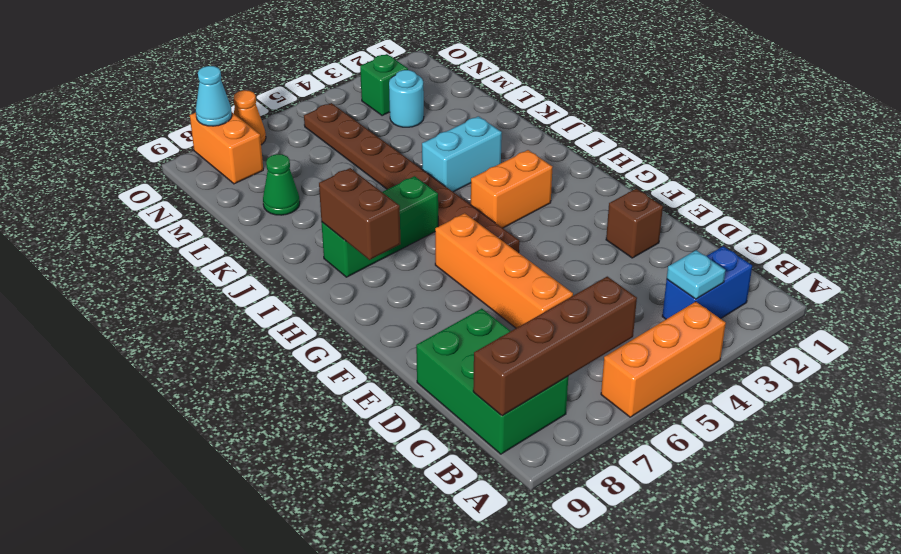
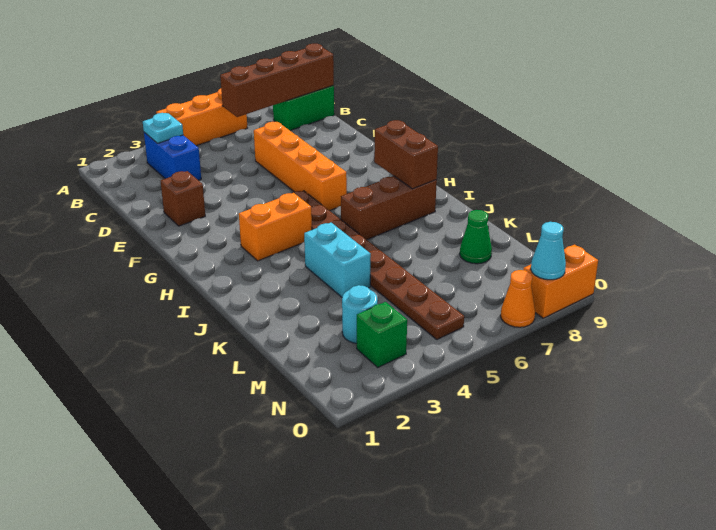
blue brick B2:B3 level 1 -> blue brick B3:C3 level 1
green brick B8:D9 level 1 -> green brick B8:B9 level 1
green brick I6:I8 level 1 -> brown brick I6:I8 level 1
cyan brick J3:J4 level 1 -> cyan brick J4:K4 level 1
orange brick N8:O8 level 1 -> orange brick O8:O9 level 1

